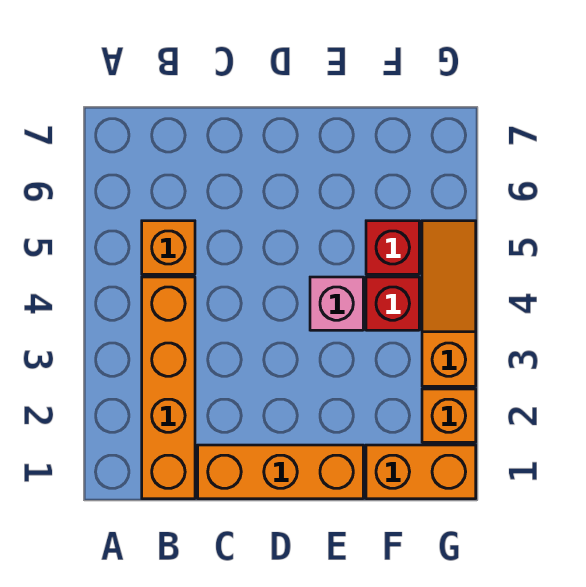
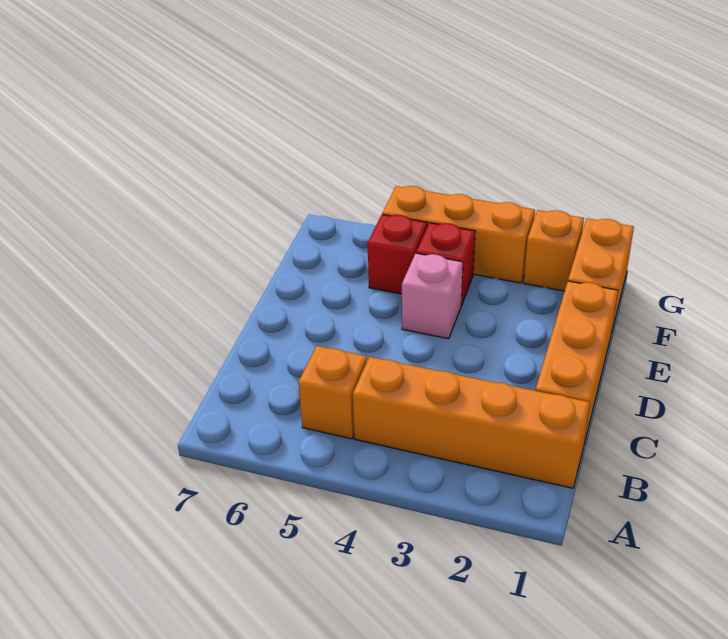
orange slope G3:G5 level 1 top 3 -> orange brick G3:G5 level 1

